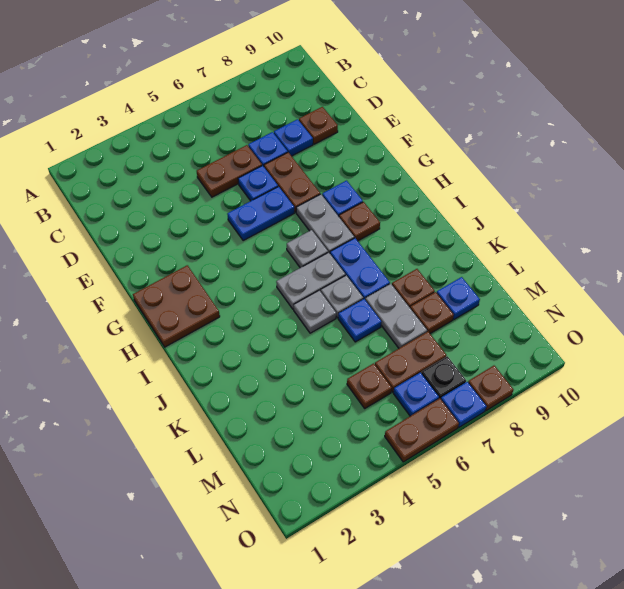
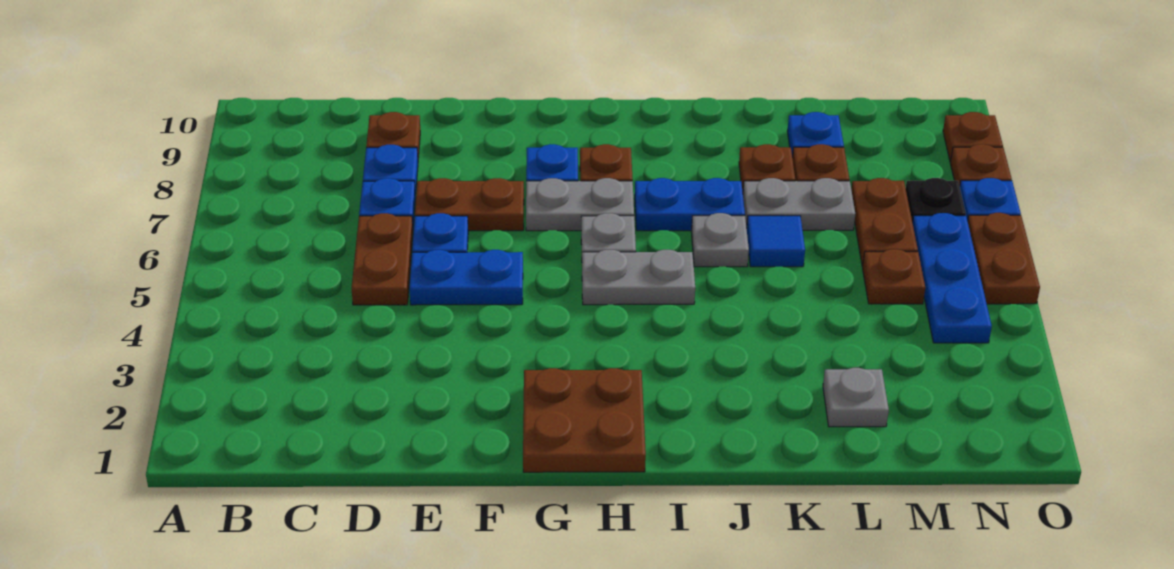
blue plate F5:F6 level 1 -> blue plate E5:F5 level 1
grey plate I5:I6 level 1 -> grey plate H5:I5 level 1
grey plate J5 level 1 -> grey plate L2 level 1
blue plate K6 level 1 -> blue tile K6 level 1
blue plate N6 level 1 -> blue plate N4:N6 level 1
none -> brown plate O9 level 1

